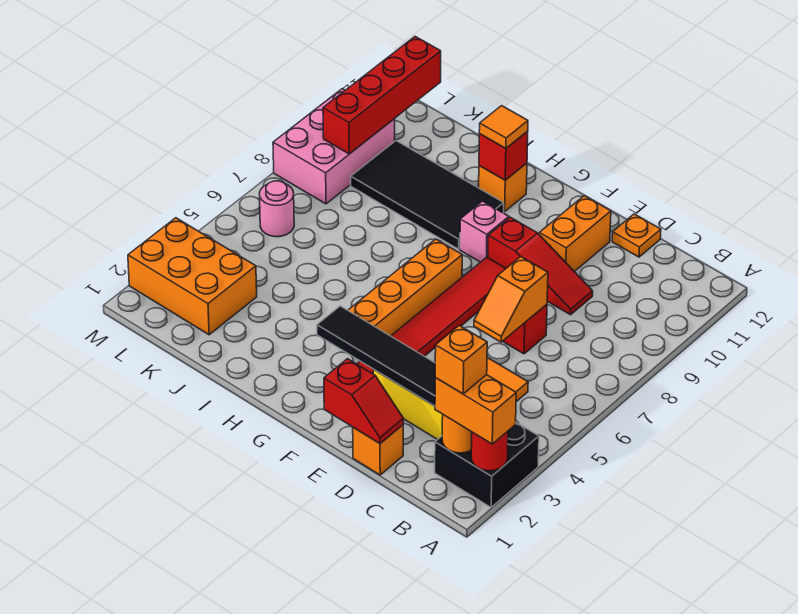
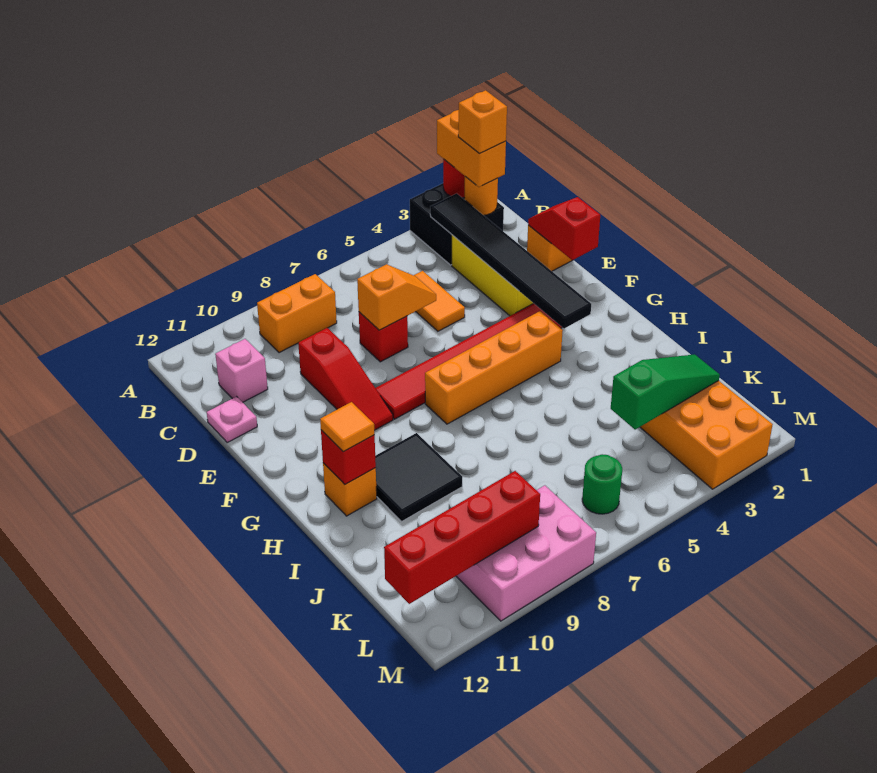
red slope D9:F9 level 1 top F -> red slope D9:F9 level 1 top D
orange plate D12 level 1 -> pink plate D12 level 1
orange brick E10:E11 level 1 -> orange brick B8:B9 level 1
pink brick G9 level 1 -> pink brick C11 level 1
black tile H9:K10 level 1 -> black tile H9:I10 level 1
none -> green slope K2:K4 level 2 top 4
pink round brick L6 level 1 -> green round brick L6 level 1

